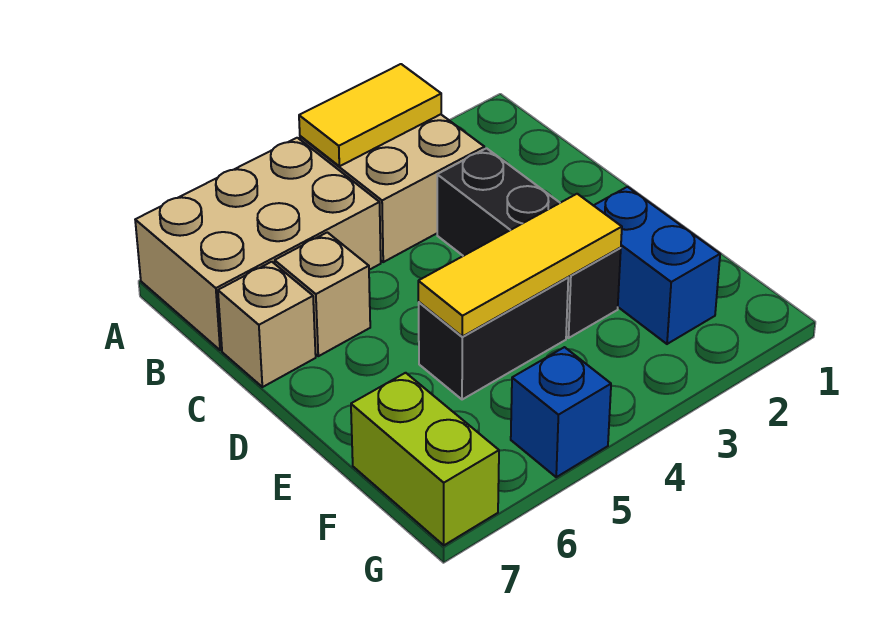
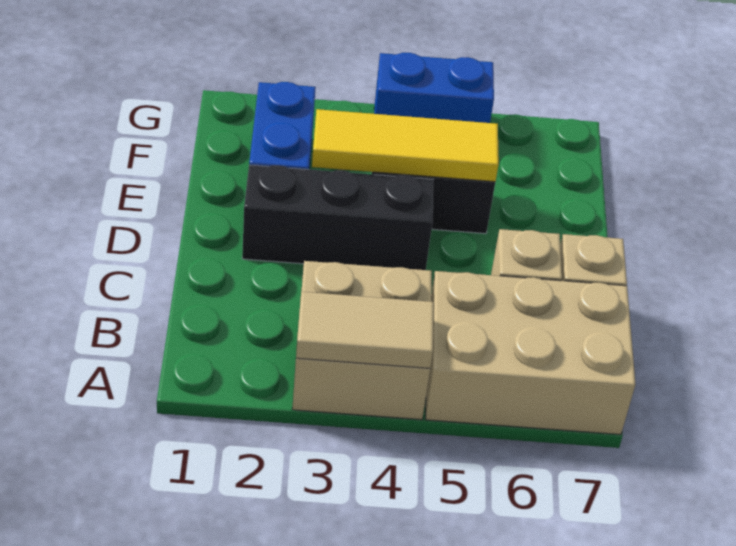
yellow tile A3:A4 level 2 -> tan tile A3:A4 level 2
black brick C3:E3 level 1 -> black brick D2:D4 level 1
lime brick F7:G7 level 1 -> none
blue brick G5 level 1 -> blue brick G4:G5 level 1

